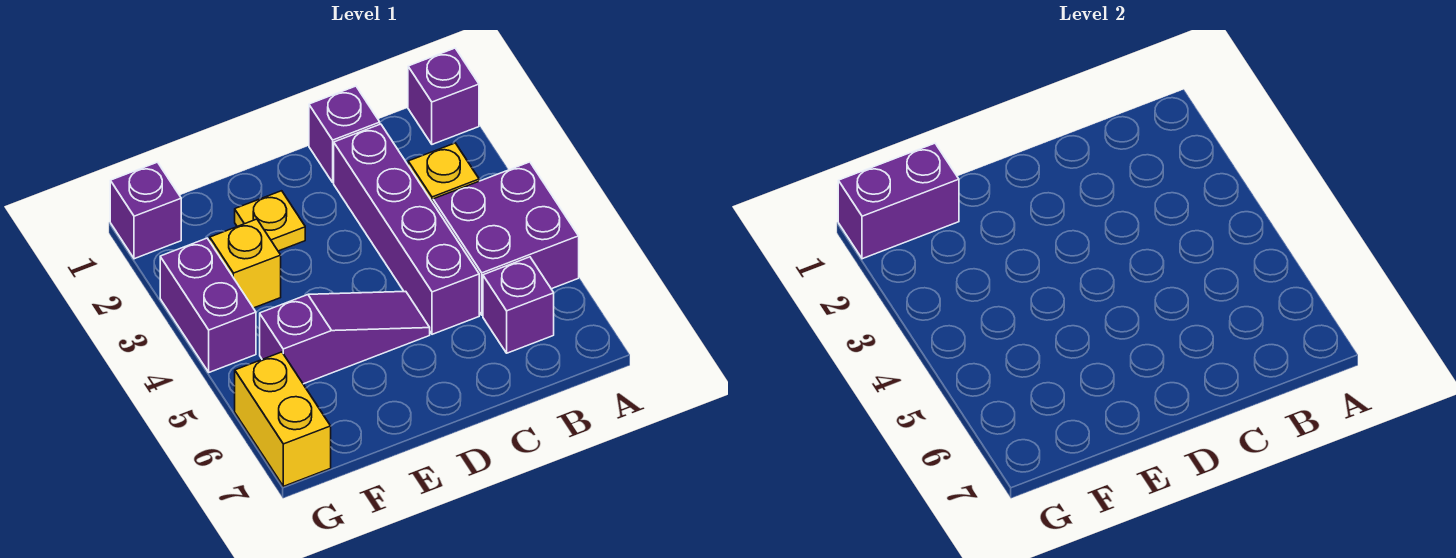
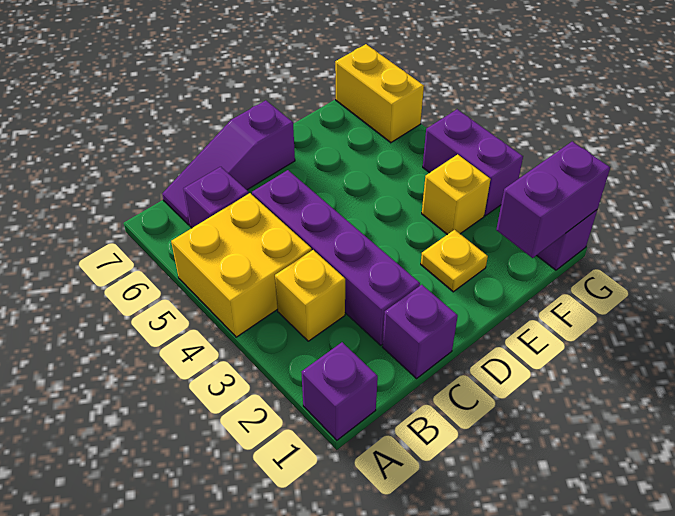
purple brick A4:B5 level 1 -> yellow brick A4:B5 level 1
purple slope D5:F5 level 1 top F -> purple slope B7:D7 level 1 top D

